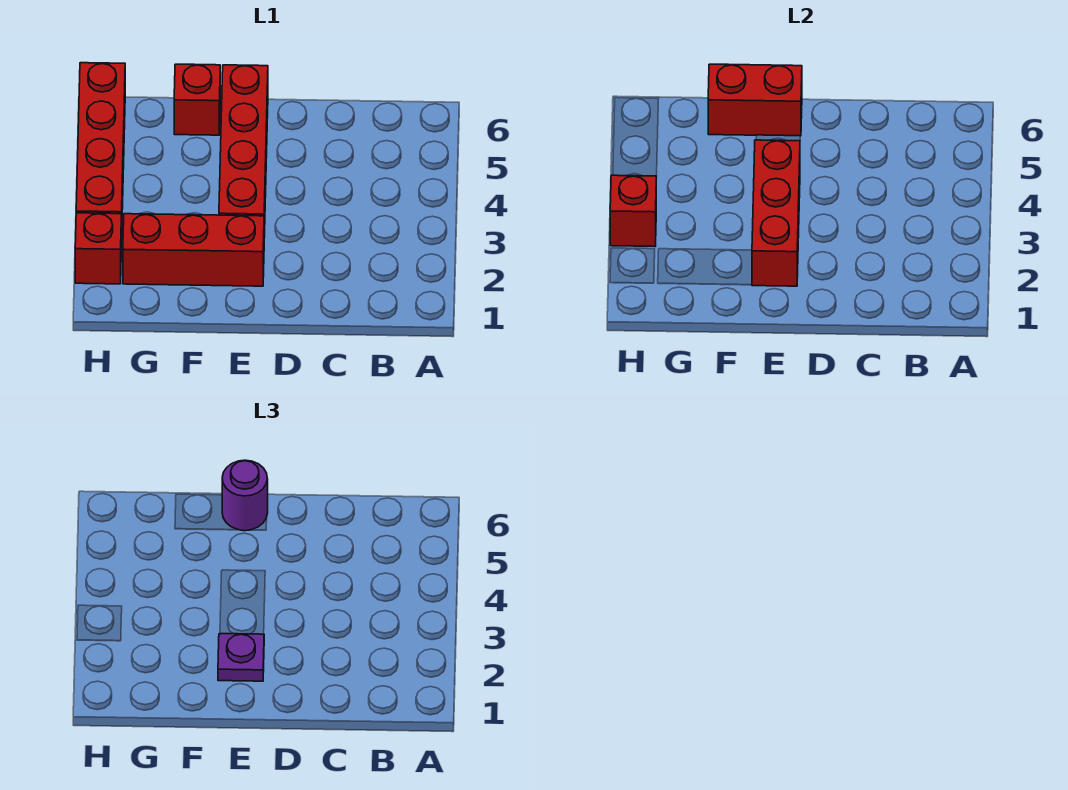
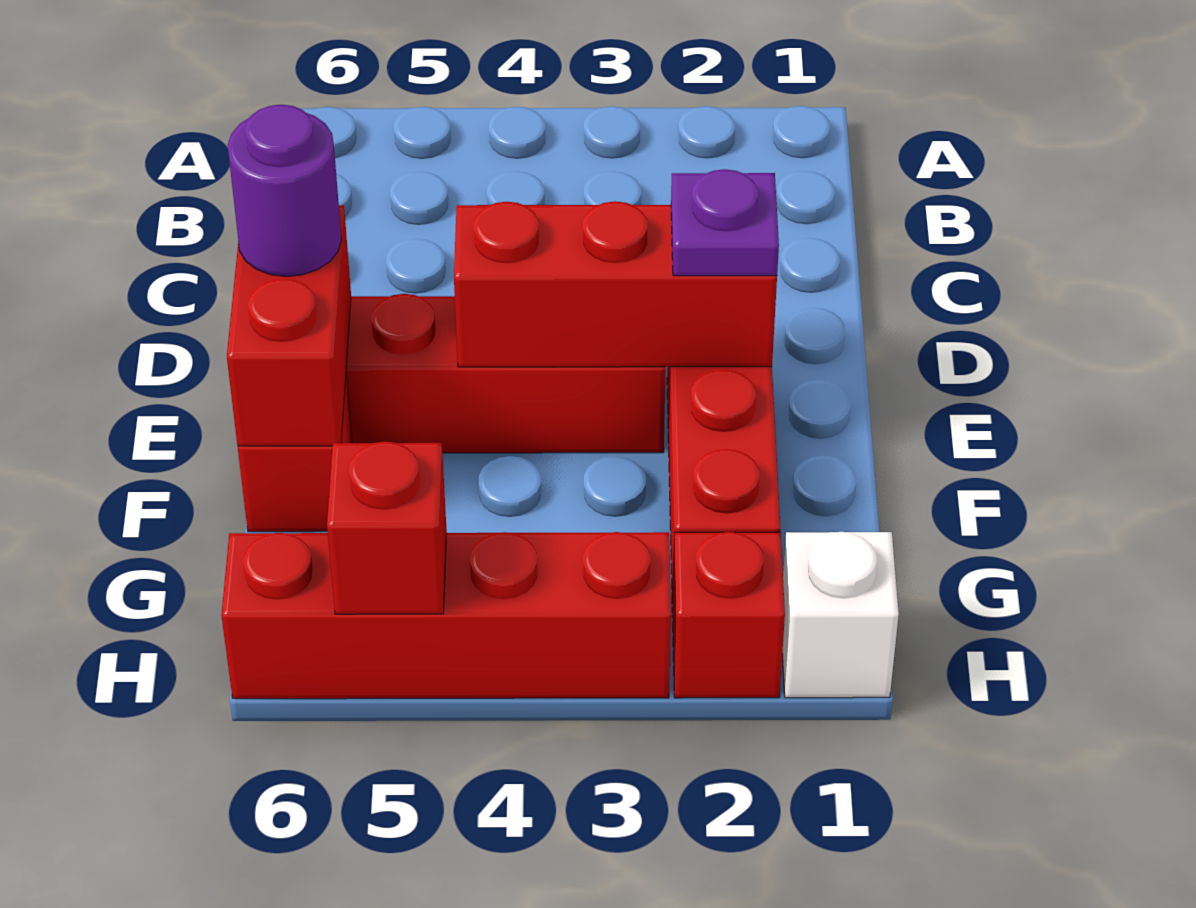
none -> white brick H1 level 1
red brick H3 level 2 -> red brick H5 level 2

